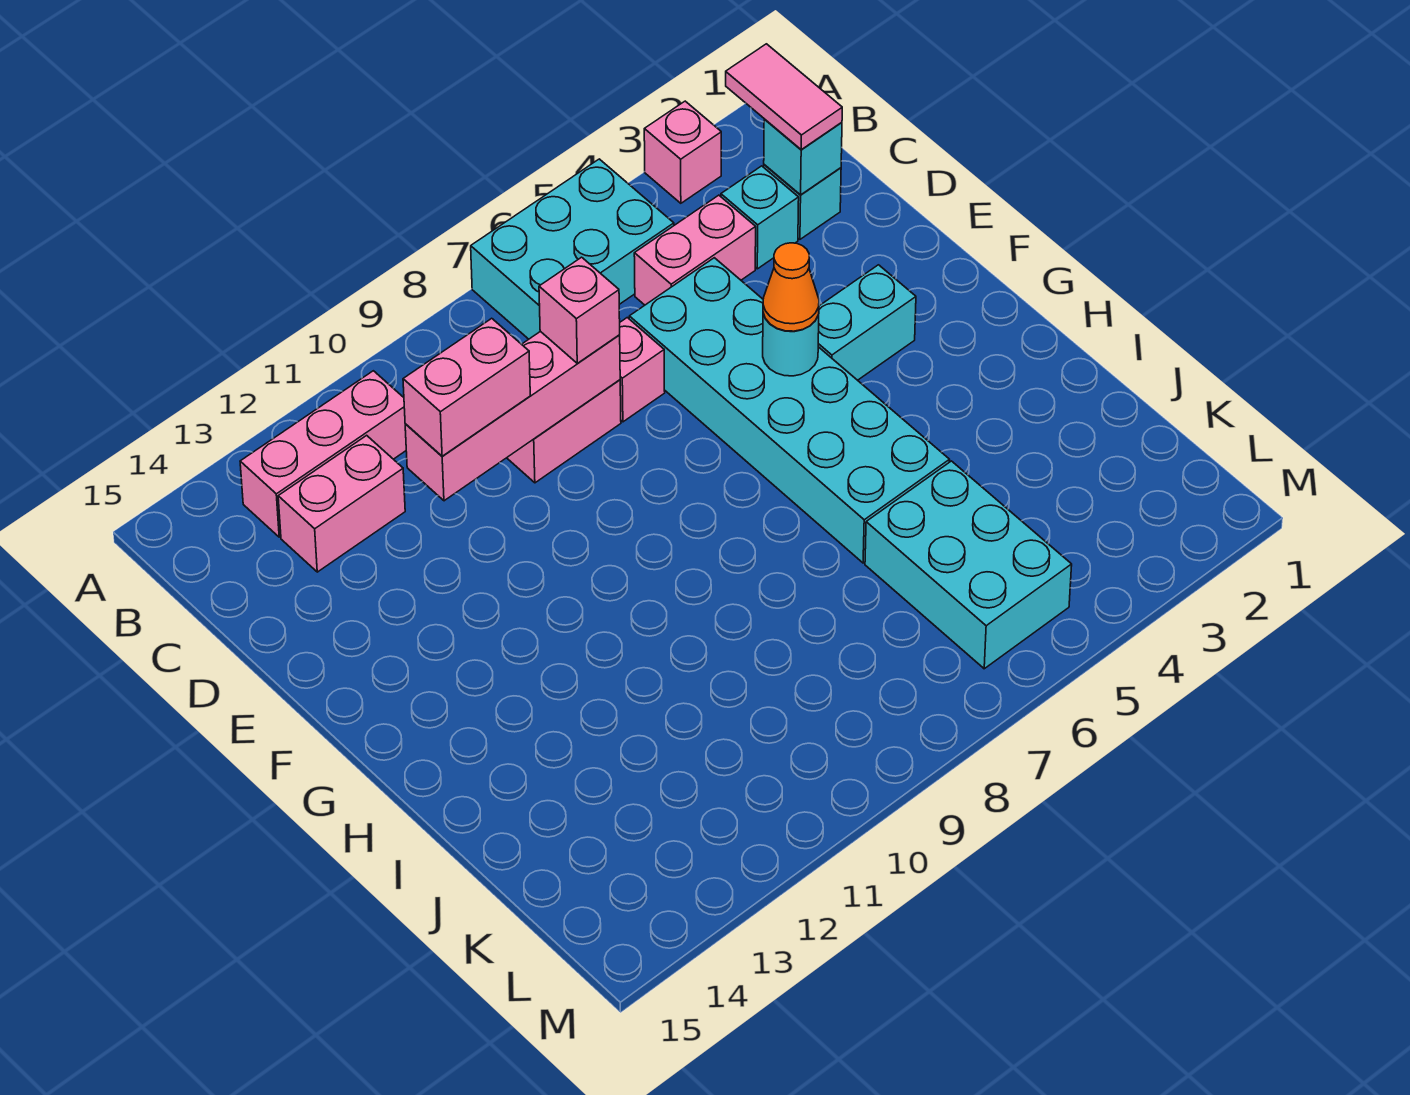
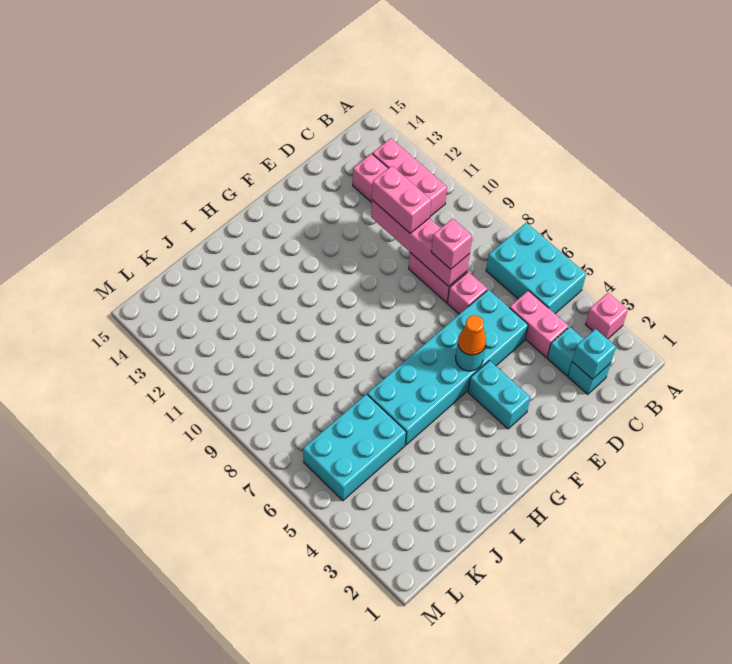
pink tile B2:C2 level 3 -> none

